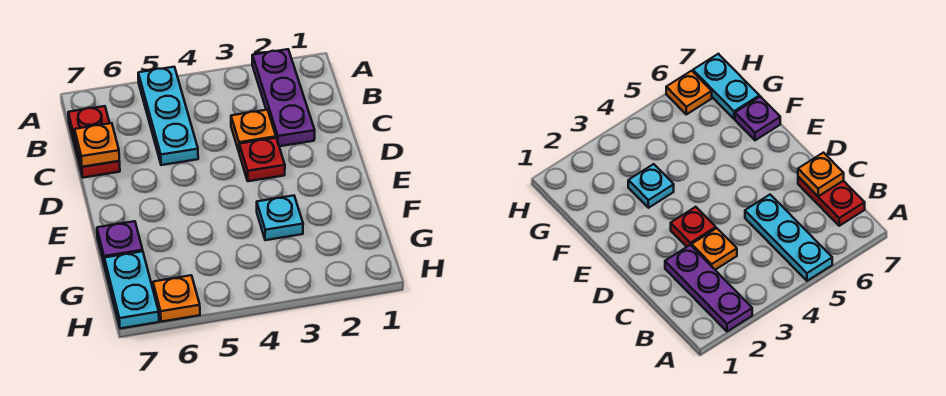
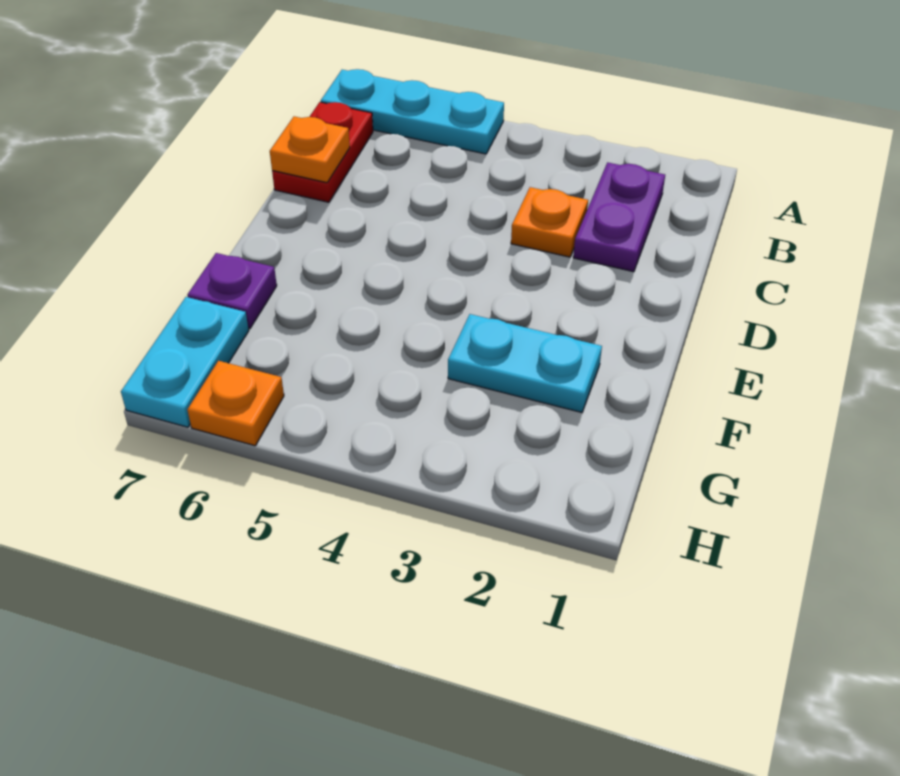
purple plate A2:C2 level 1 -> purple plate B2:C2 level 1
cyan plate A5:C5 level 1 -> cyan plate A5:A7 level 1
red plate D3 level 1 -> none
cyan plate F3 level 1 -> cyan plate F2:F3 level 1

